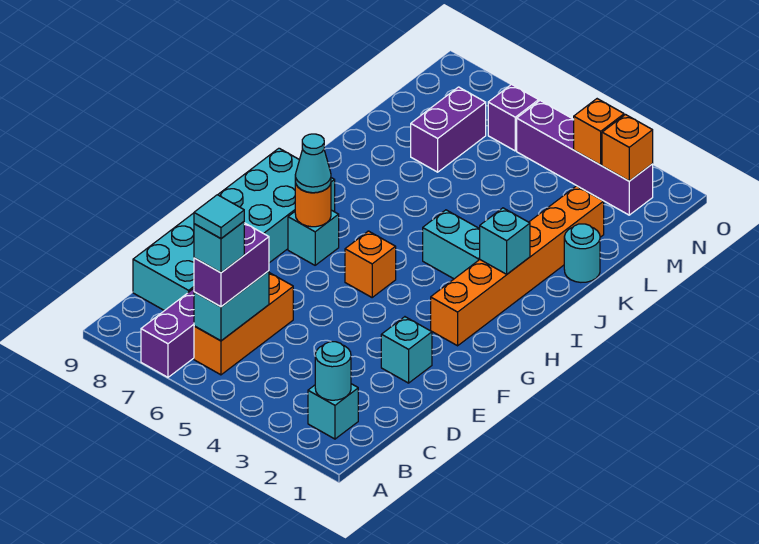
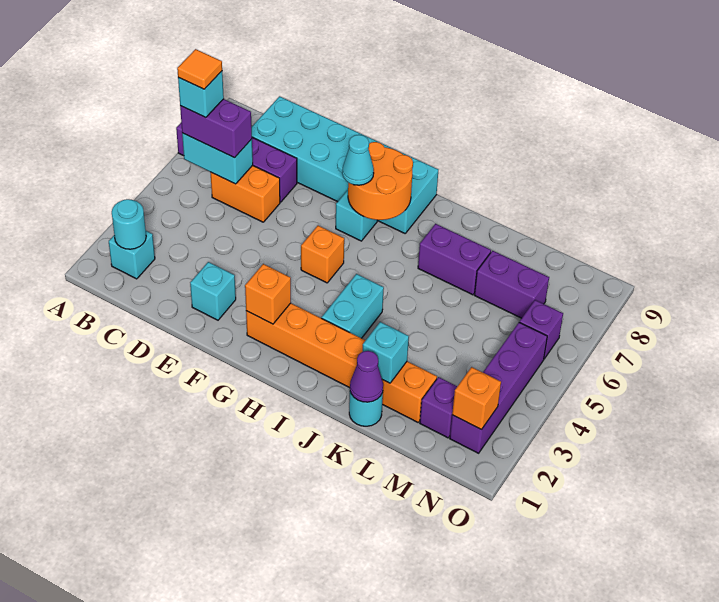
orange brick B6:D6 level 1 -> orange brick C6:D6 level 1
cyan tile B6 level 5 -> orange tile B6 level 5
orange round brick G7 level 2 -> orange round brick G7:H8 level 2
cyan brick I2 level 2 -> cyan brick K2 level 2
none -> purple brick J7:K7 level 1
none -> purple cone K1 level 2
none -> purple brick M2 level 1
orange brick N3 level 2 -> orange brick G2 level 2

